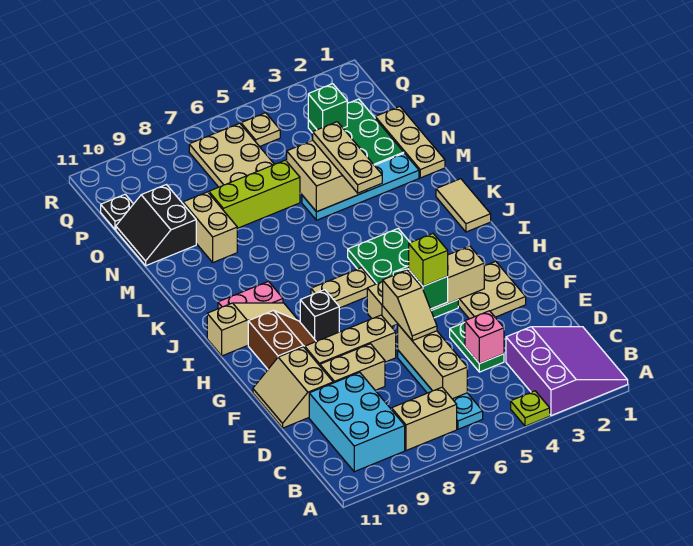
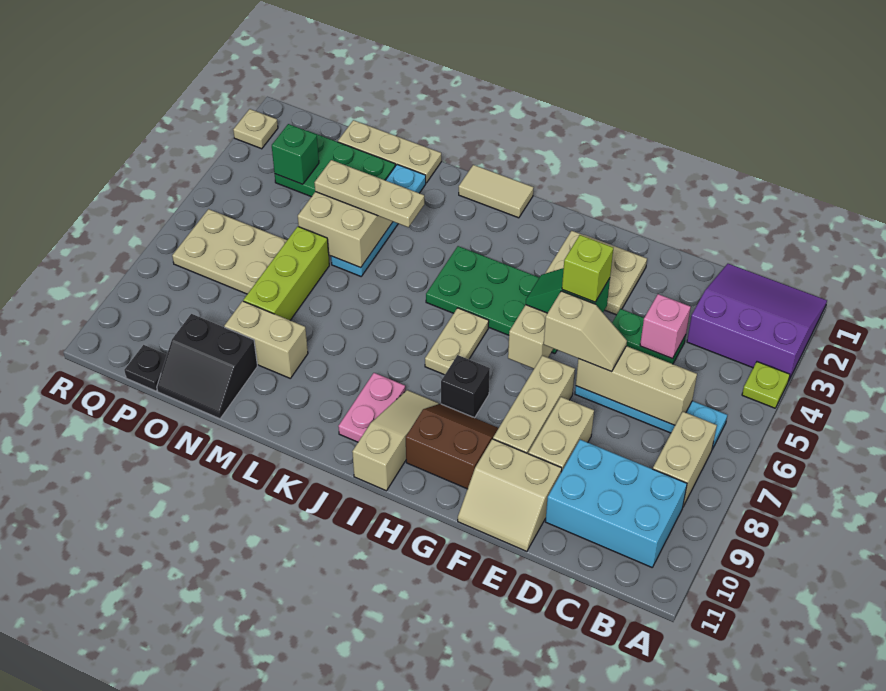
tan plate Q5 level 1 -> tan plate R2 level 1

